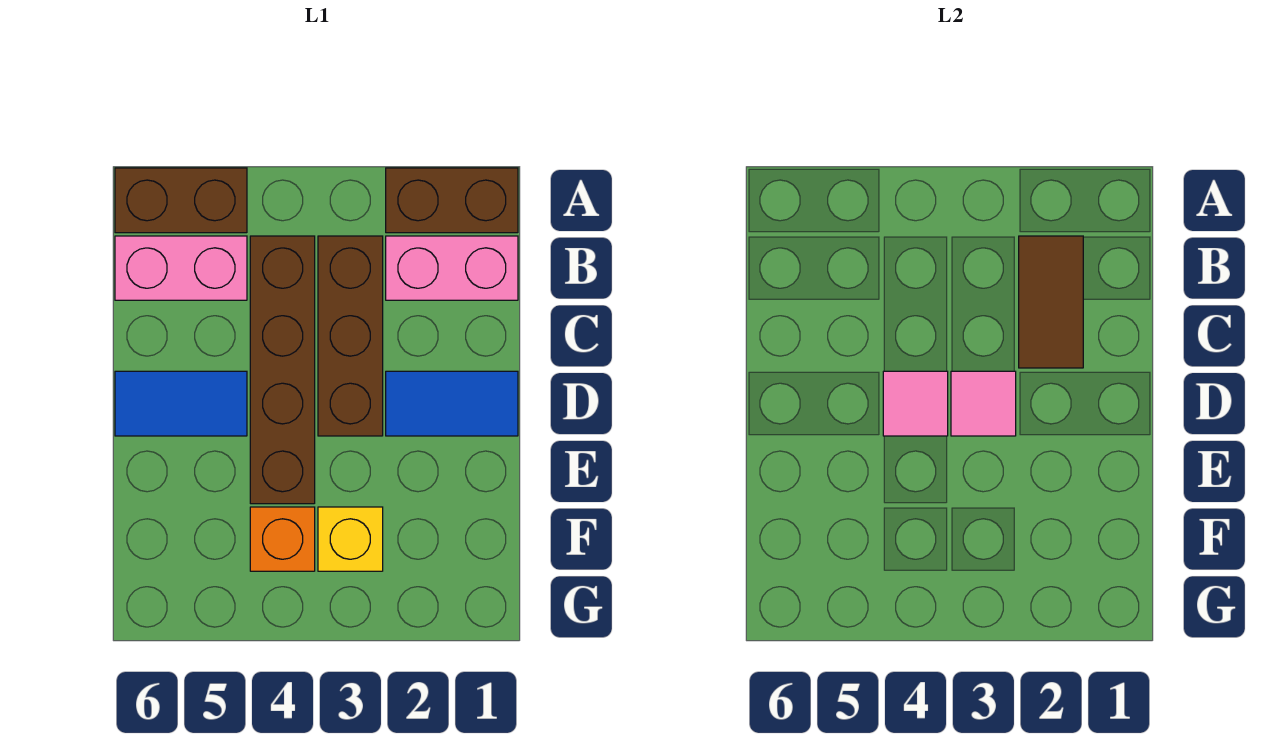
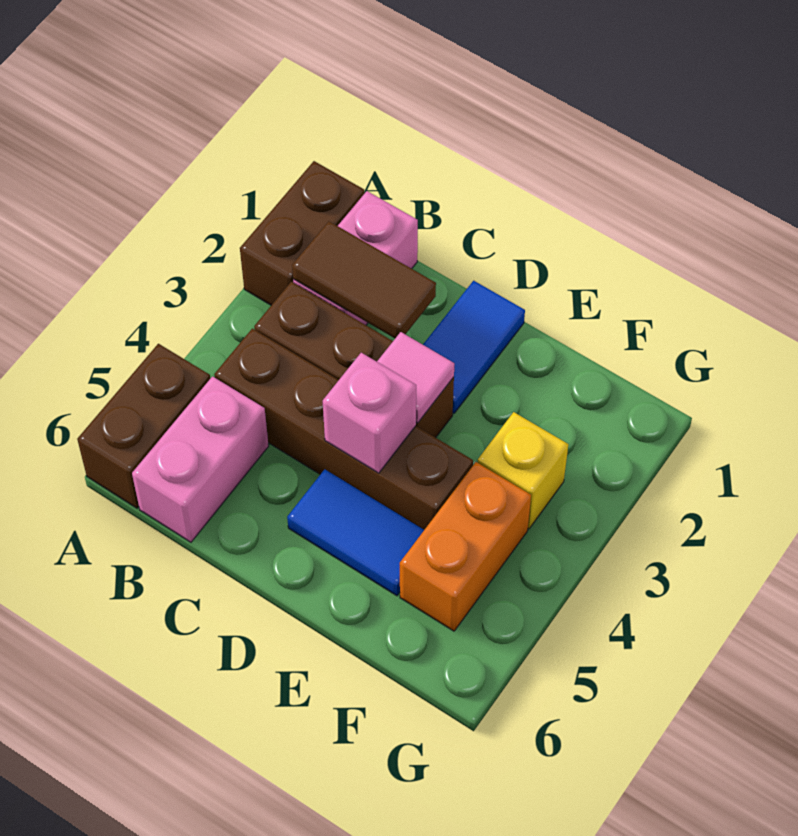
pink tile D4 level 2 -> pink brick D4 level 2
blue tile D5:D6 level 1 -> blue tile D5:E5 level 1
orange brick F4 level 1 -> orange brick F4:F5 level 1

